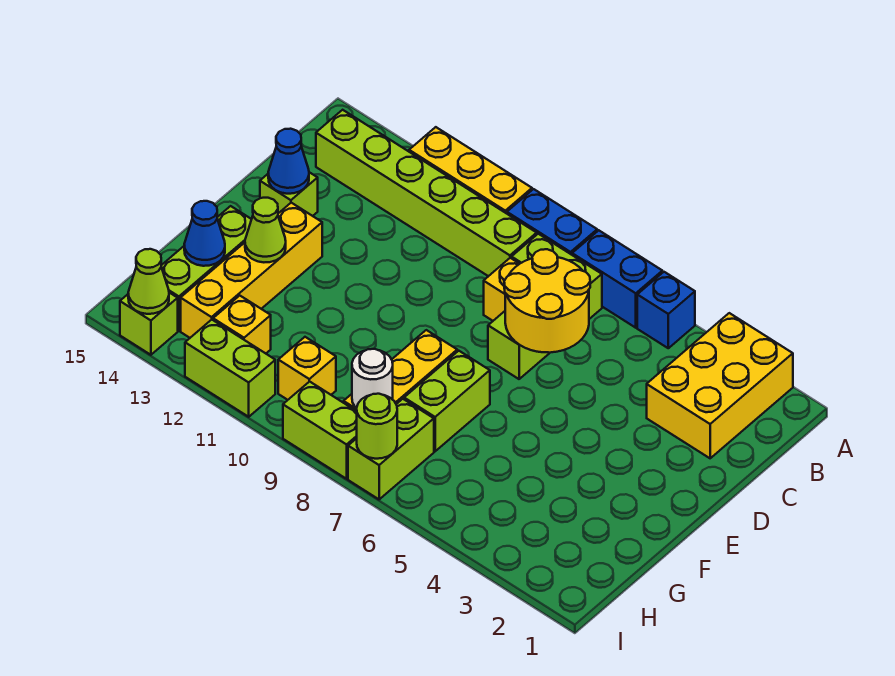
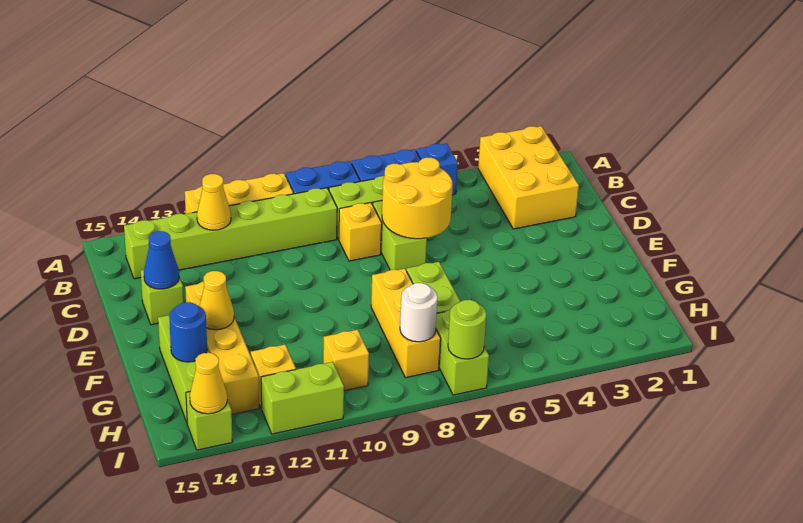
none -> yellow cone B12 level 2
lime cone F13 level 2 -> yellow cone F13 level 2
blue cone G14 level 2 -> blue round brick G14 level 2
lime brick I8:I9 level 1 -> none
lime cone I14 level 2 -> yellow cone I14 level 2

